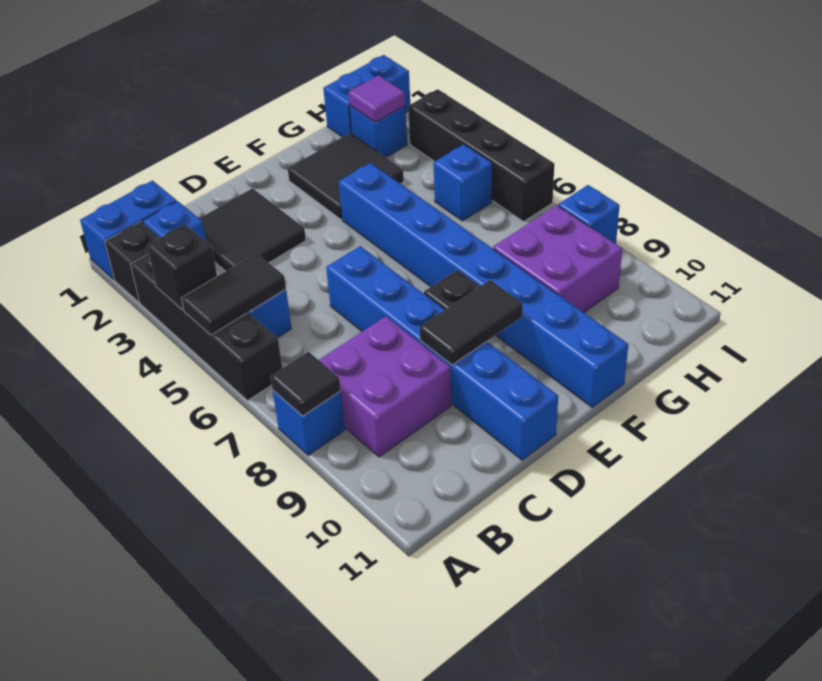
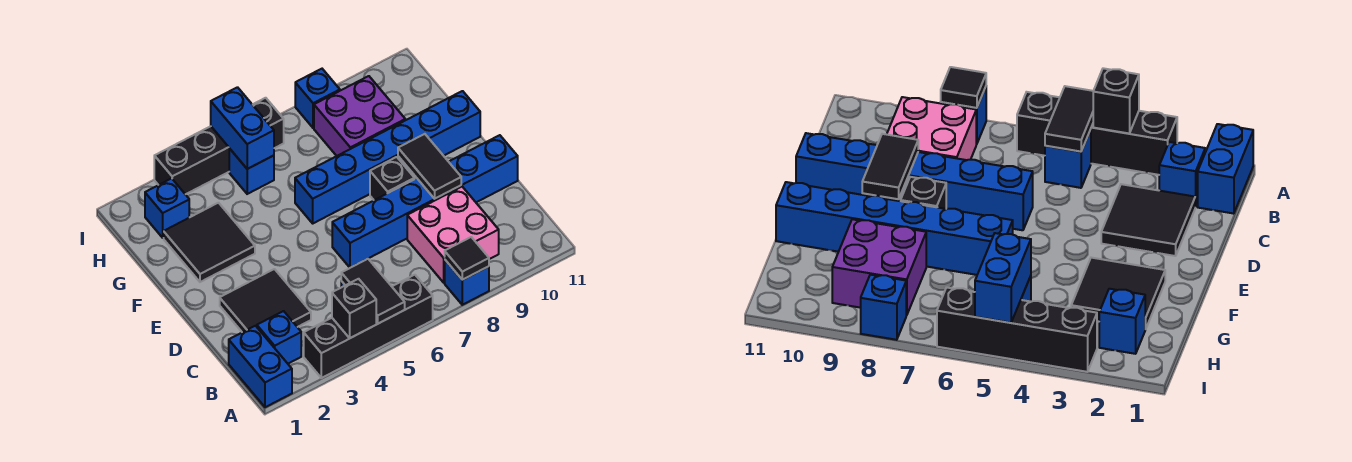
black brick A2 level 1 -> none
purple brick B8:C9 level 1 -> pink brick B8:C9 level 1
blue brick F4:F11 level 1 -> blue brick F6:F11 level 1
blue brick H1:I1 level 1 -> blue brick H5:I5 level 2
purple tile H2 level 2 -> none

